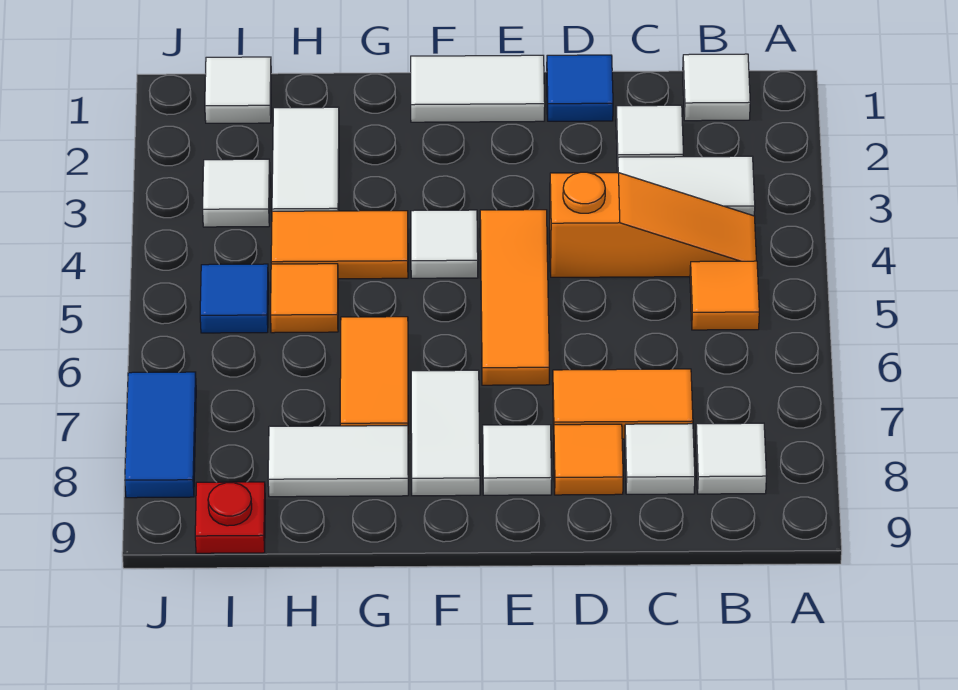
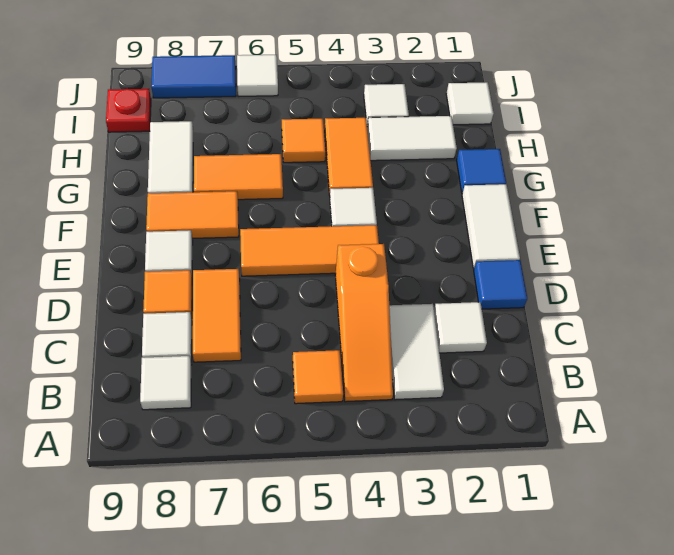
white tile B1 level 1 -> white tile J6 level 1
white tile F7:F8 level 1 -> orange tile F7:F8 level 1
blue tile I5 level 1 -> blue tile G1 level 1

